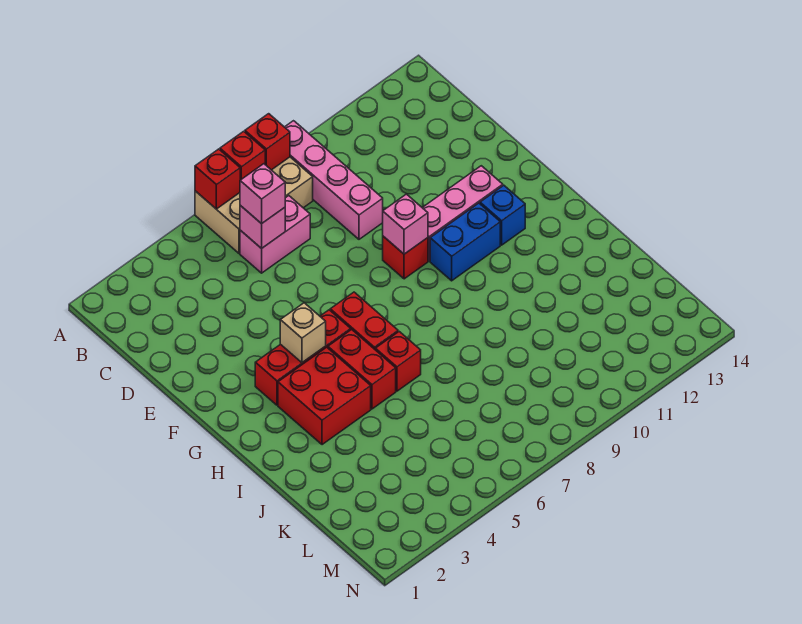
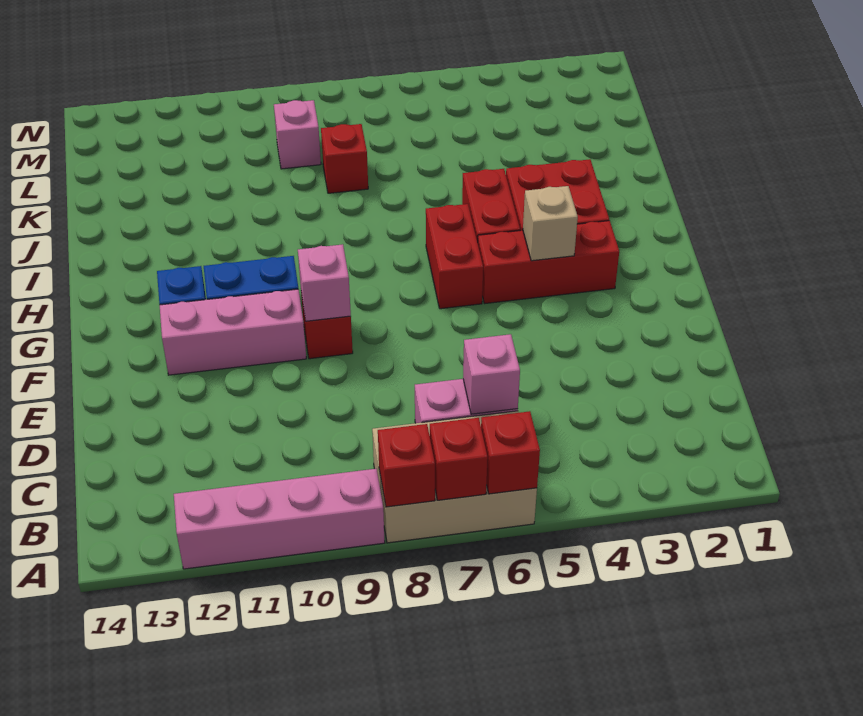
pink brick A9:D9 level 1 -> pink brick A9:A12 level 1
pink brick C6 level 3 -> pink brick L9 level 1
red brick I6 level 1 -> red brick K8 level 1

